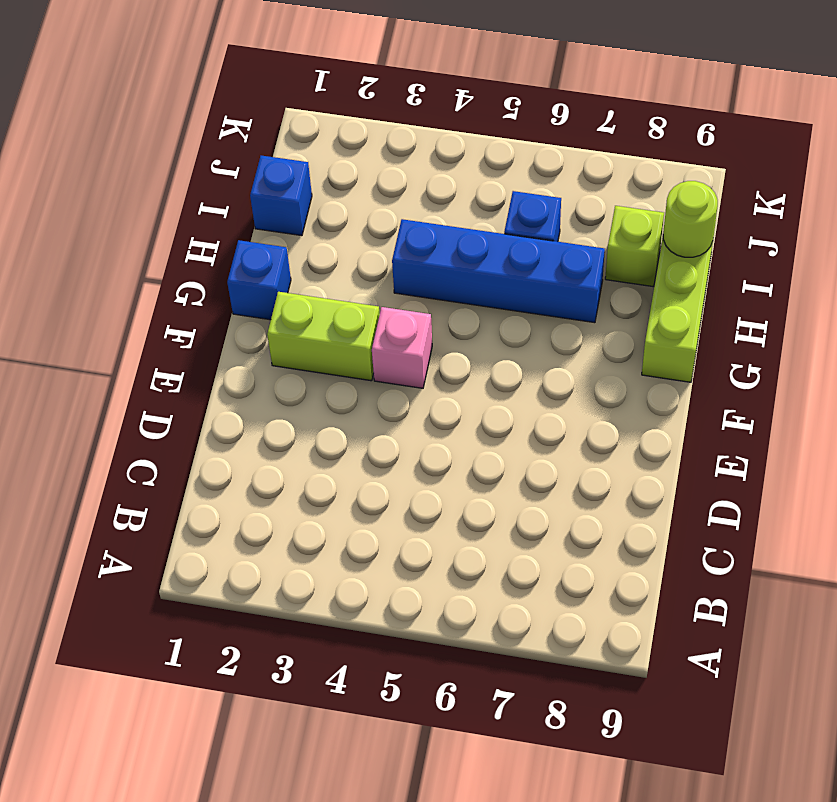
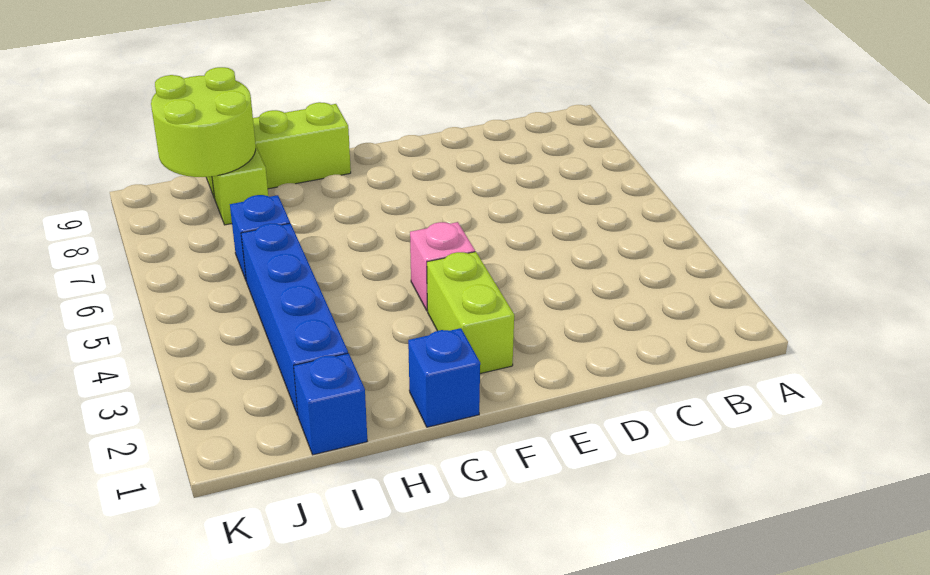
blue brick H4:H7 level 1 -> blue brick I2:I5 level 1
lime round brick I9 level 2 -> lime round brick I8:J9 level 2

